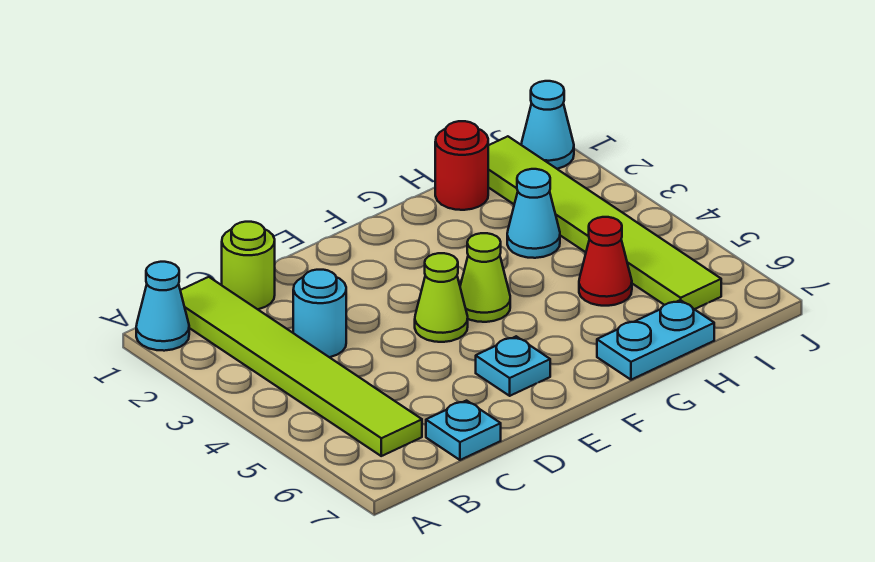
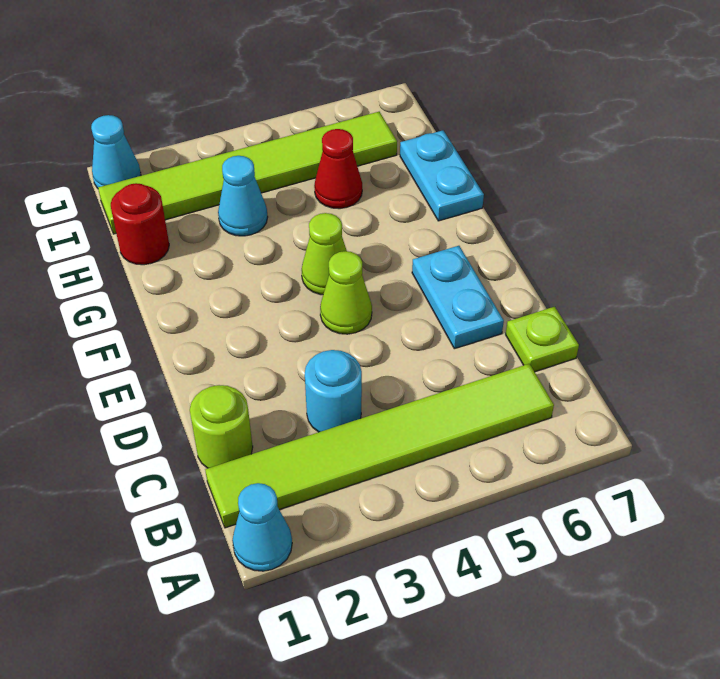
cyan plate C7 level 1 -> lime plate C7 level 1
cyan plate E6 level 1 -> cyan plate D6:E6 level 1

